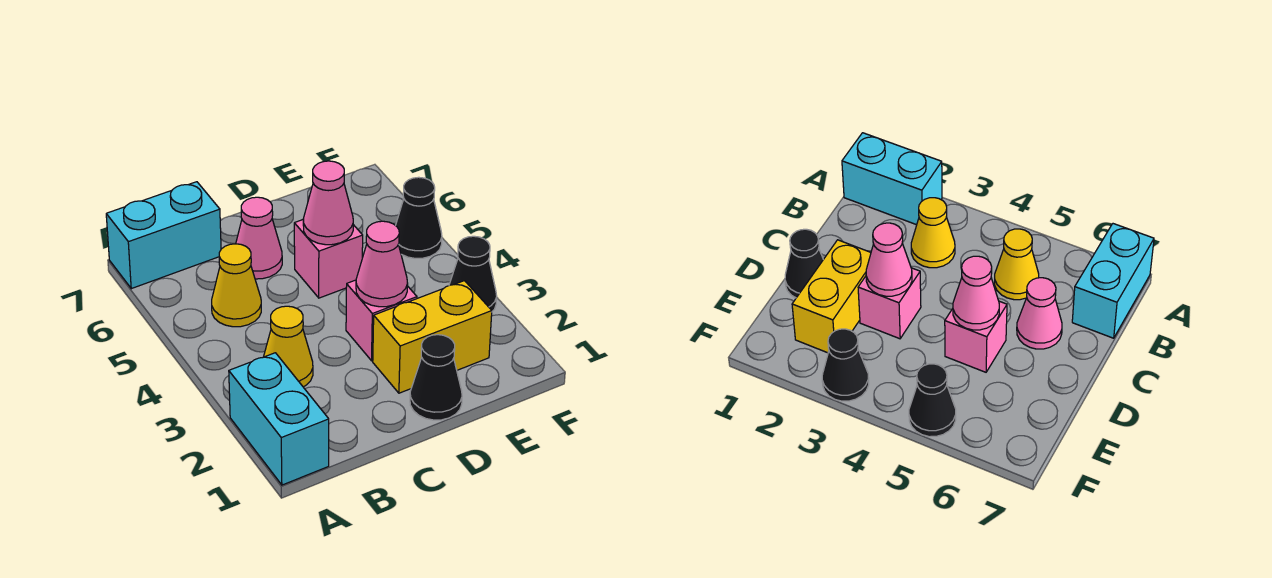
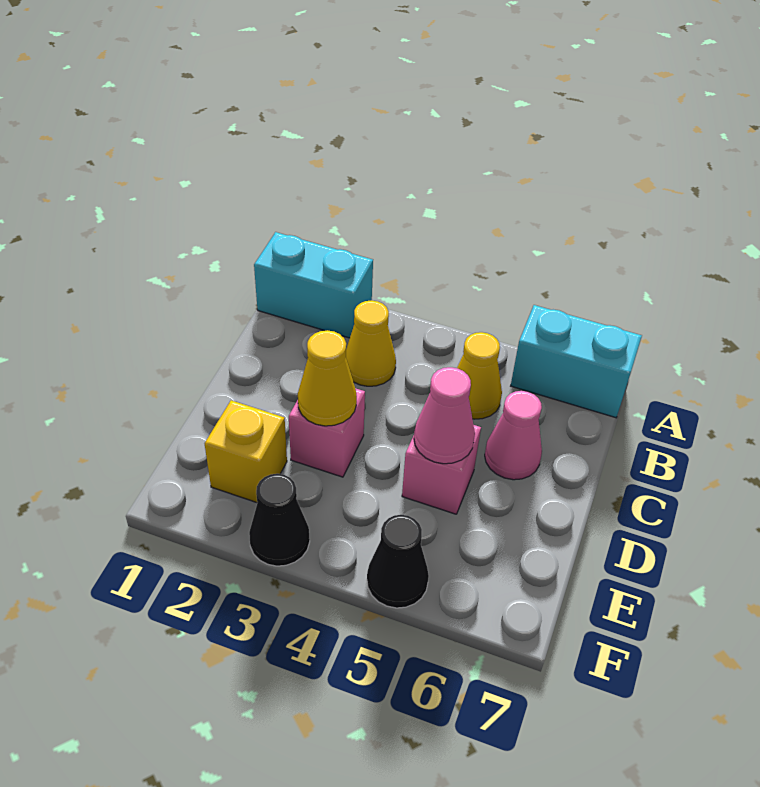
cyan brick A7:B7 level 1 -> cyan brick A6:A7 level 1
black cone D1 level 1 -> none
yellow brick D2:E2 level 1 -> yellow brick E2 level 1
pink cone D3 level 2 -> yellow cone D3 level 2

